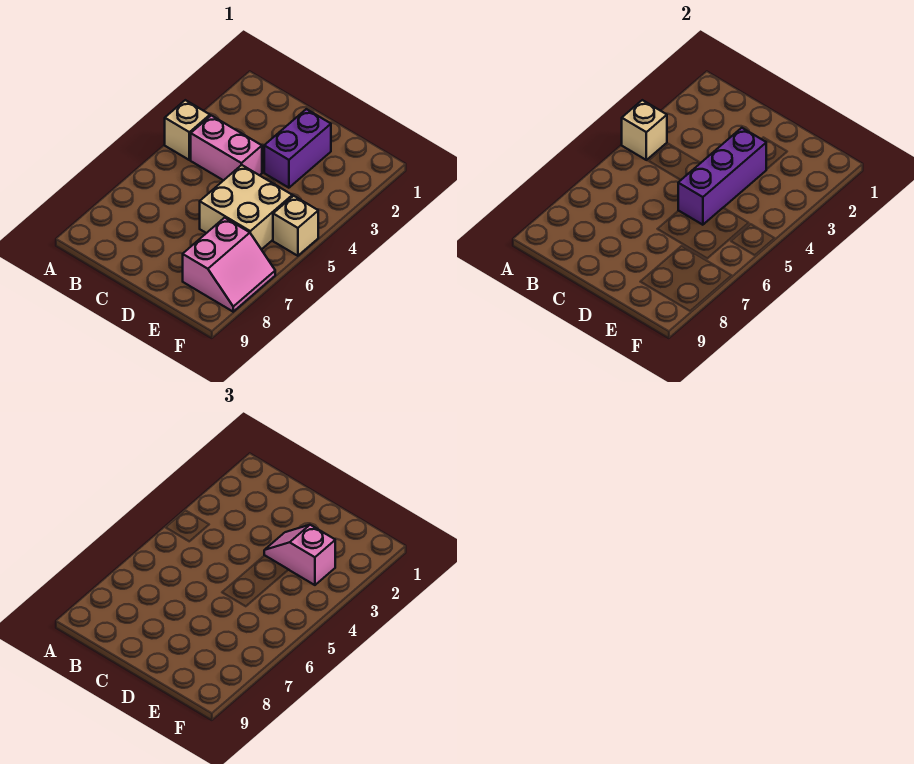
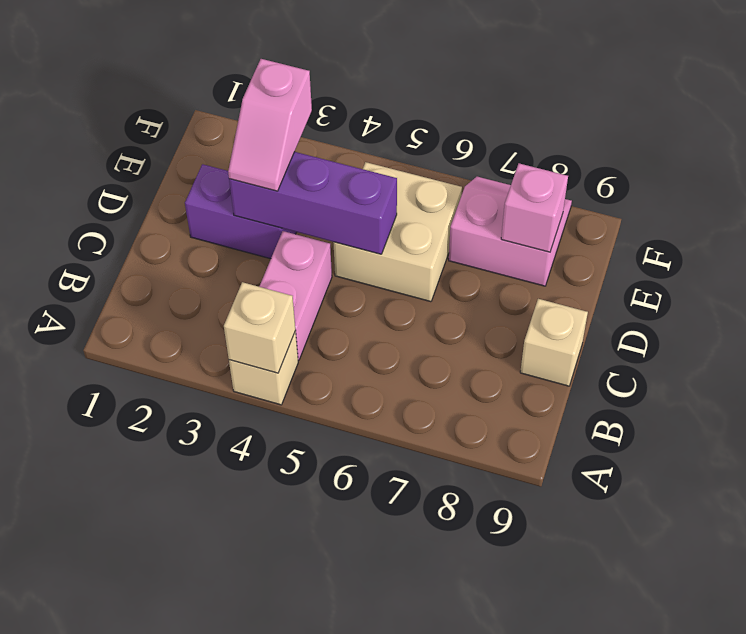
none -> pink brick E8 level 2
tan brick F5 level 1 -> tan brick C9 level 1

